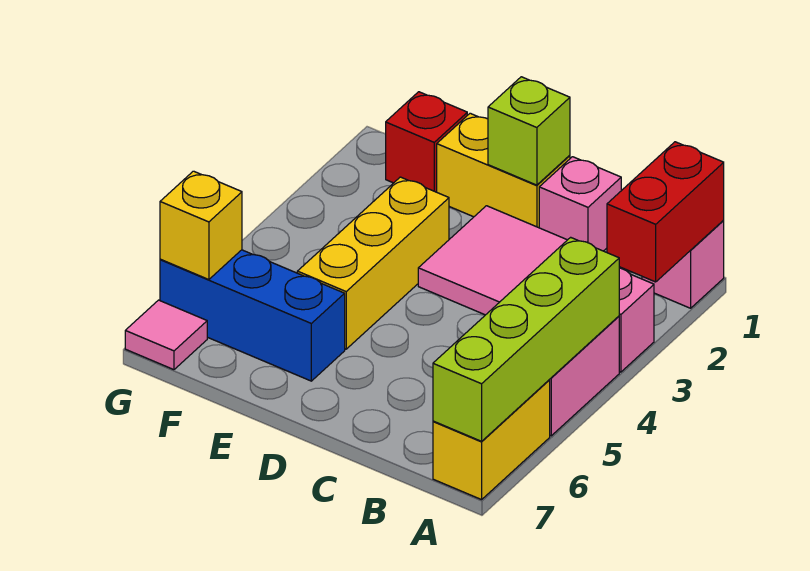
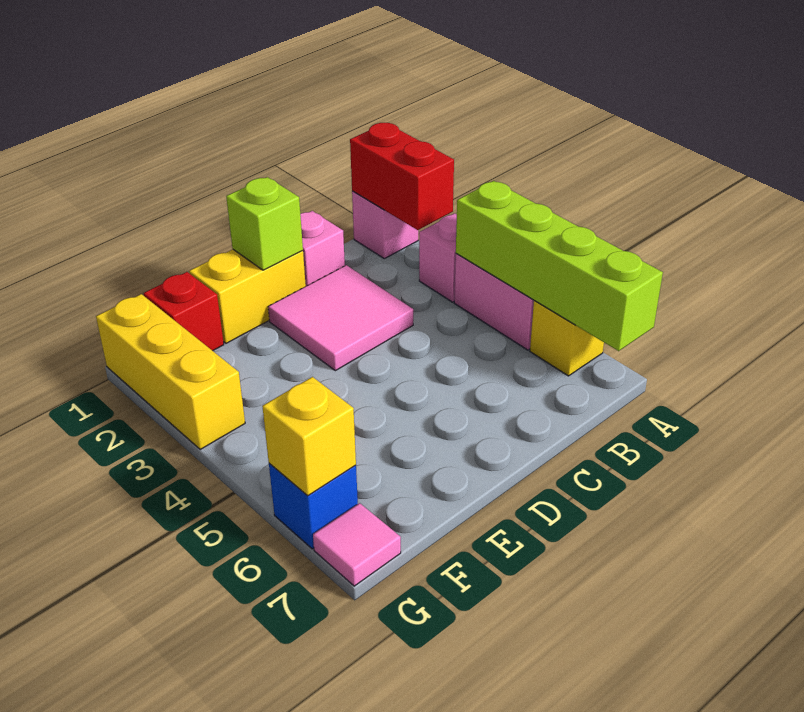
yellow brick A6:A7 level 1 -> yellow brick A6 level 1
yellow brick E3:E5 level 1 -> yellow brick G1:G3 level 1
blue brick E6:G6 level 1 -> blue brick G6 level 1

